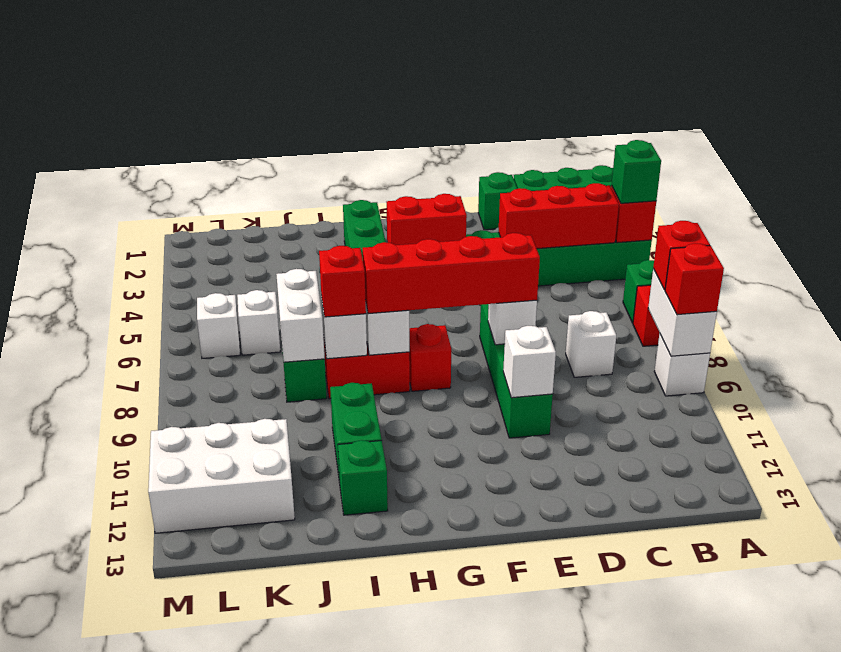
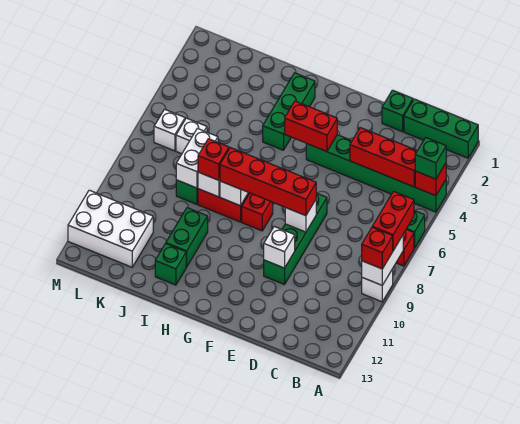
red brick A8 level 3 -> red brick A7:A8 level 3
white brick C8 level 1 -> none

